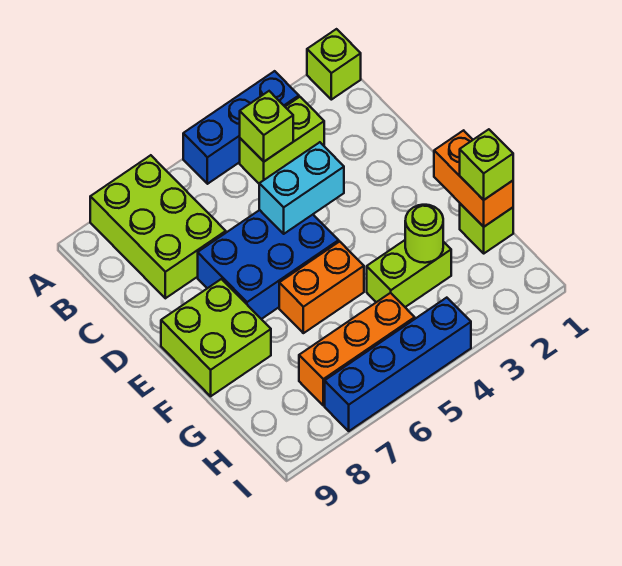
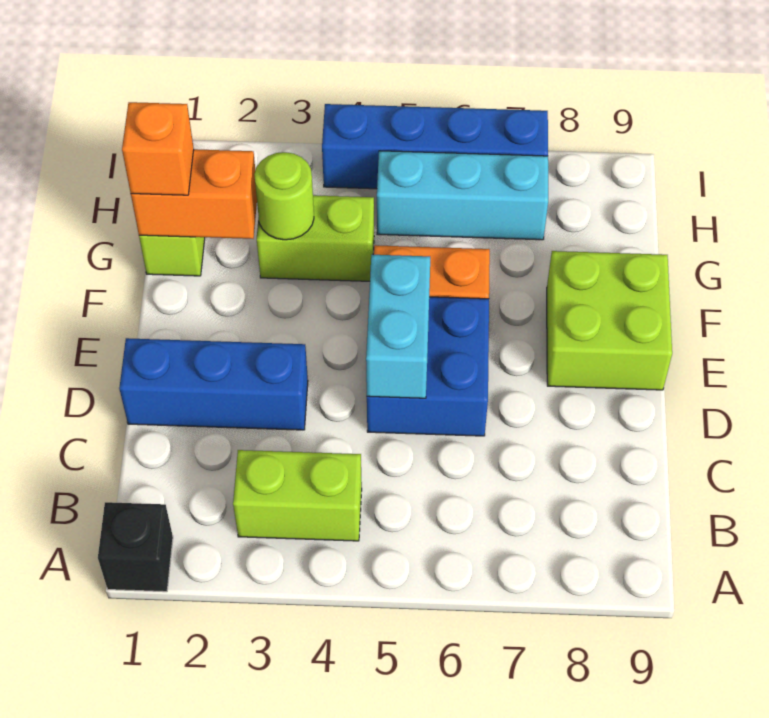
lime brick A1 level 1 -> black brick A1 level 1
blue brick A3:A5 level 1 -> blue brick D1:D3 level 1
lime brick A7:C8 level 1 -> none
lime brick B4 level 2 -> none
cyan brick D4:D5 level 2 -> cyan brick D5:E5 level 2
blue brick D5:E7 level 1 -> blue brick D5:E6 level 1
orange brick F1:G1 level 2 -> orange brick G1:G2 level 2
lime brick G1 level 3 -> orange brick G1 level 3
orange brick H5:H7 level 1 -> cyan brick H5:H7 level 1

